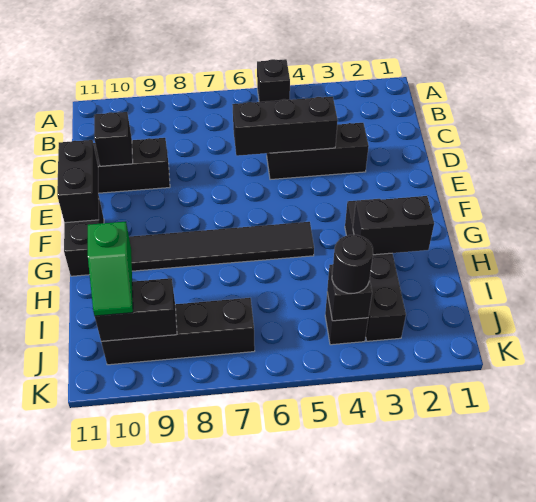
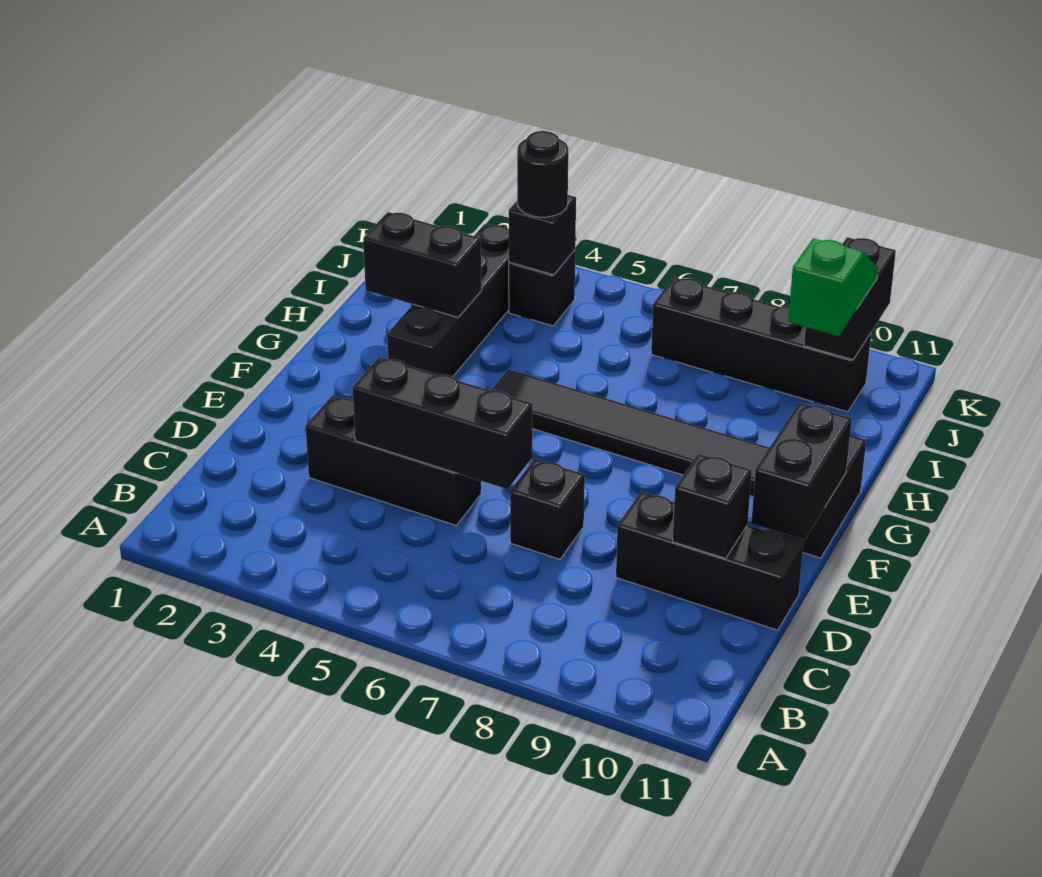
black brick A5 level 1 -> black brick D7 level 1
black brick J9:J10 level 2 -> black brick J10:K10 level 2

